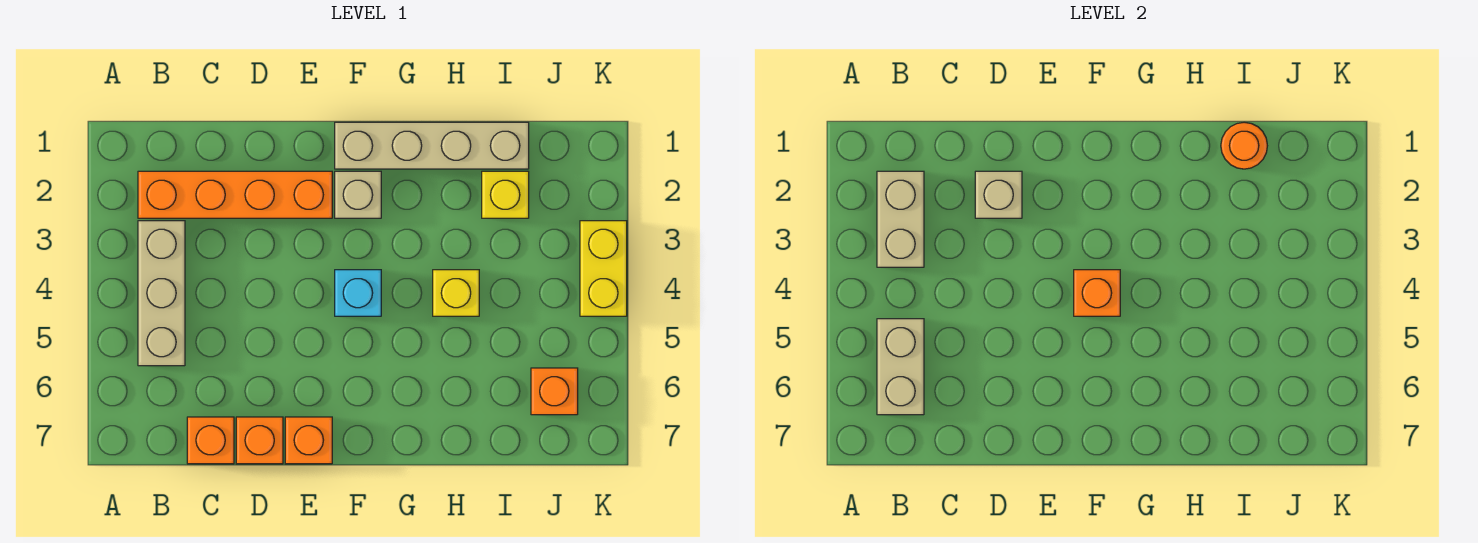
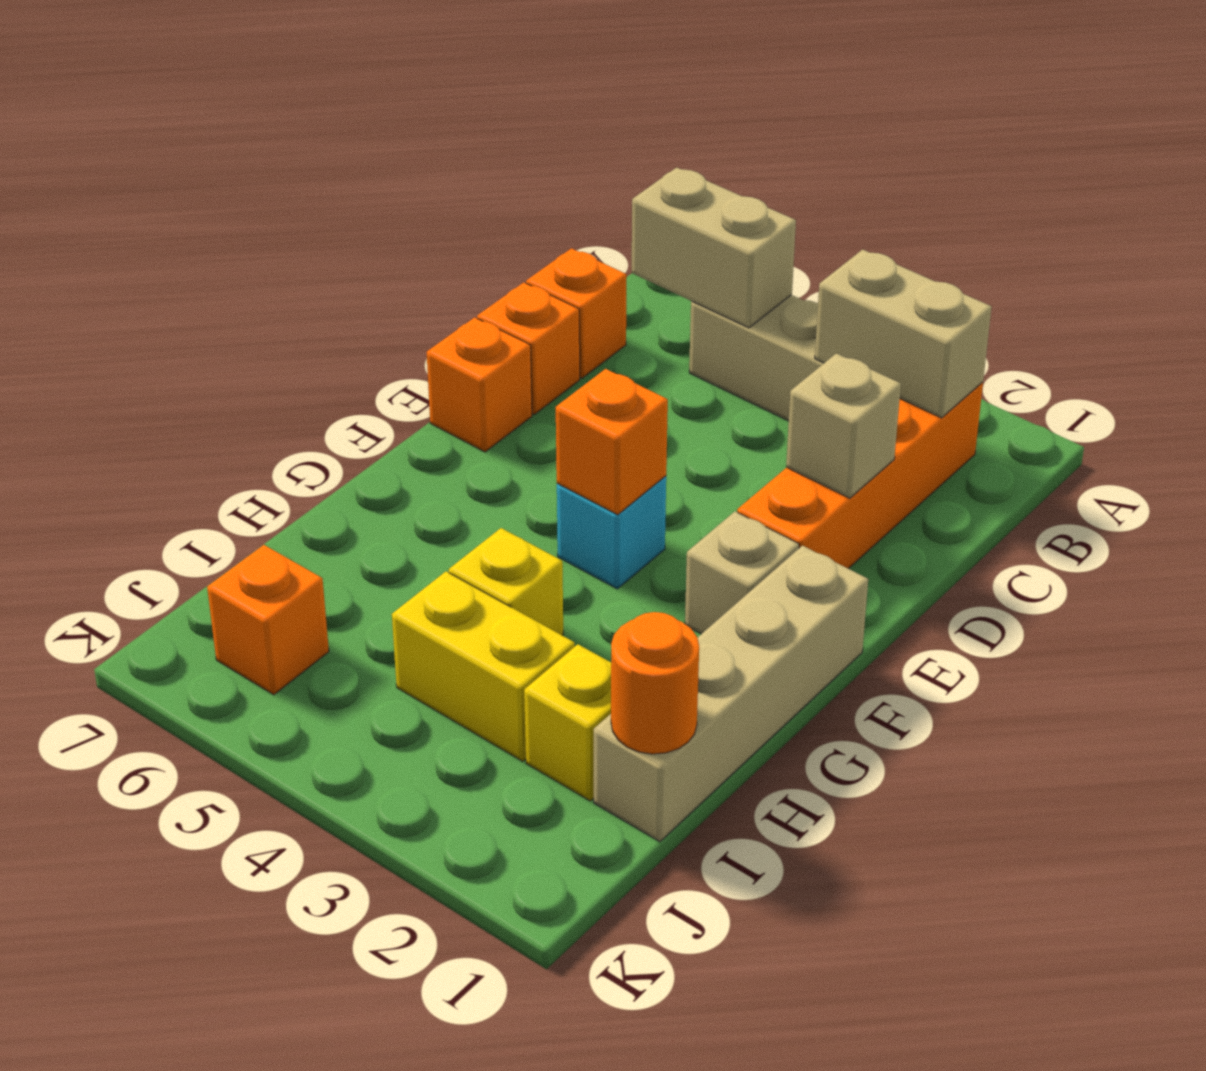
yellow brick K3:K4 level 1 -> yellow brick I3:I4 level 1

